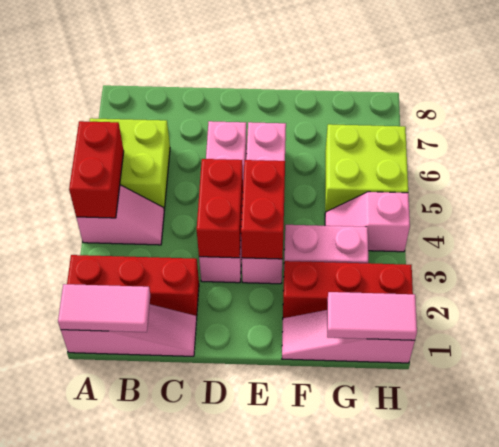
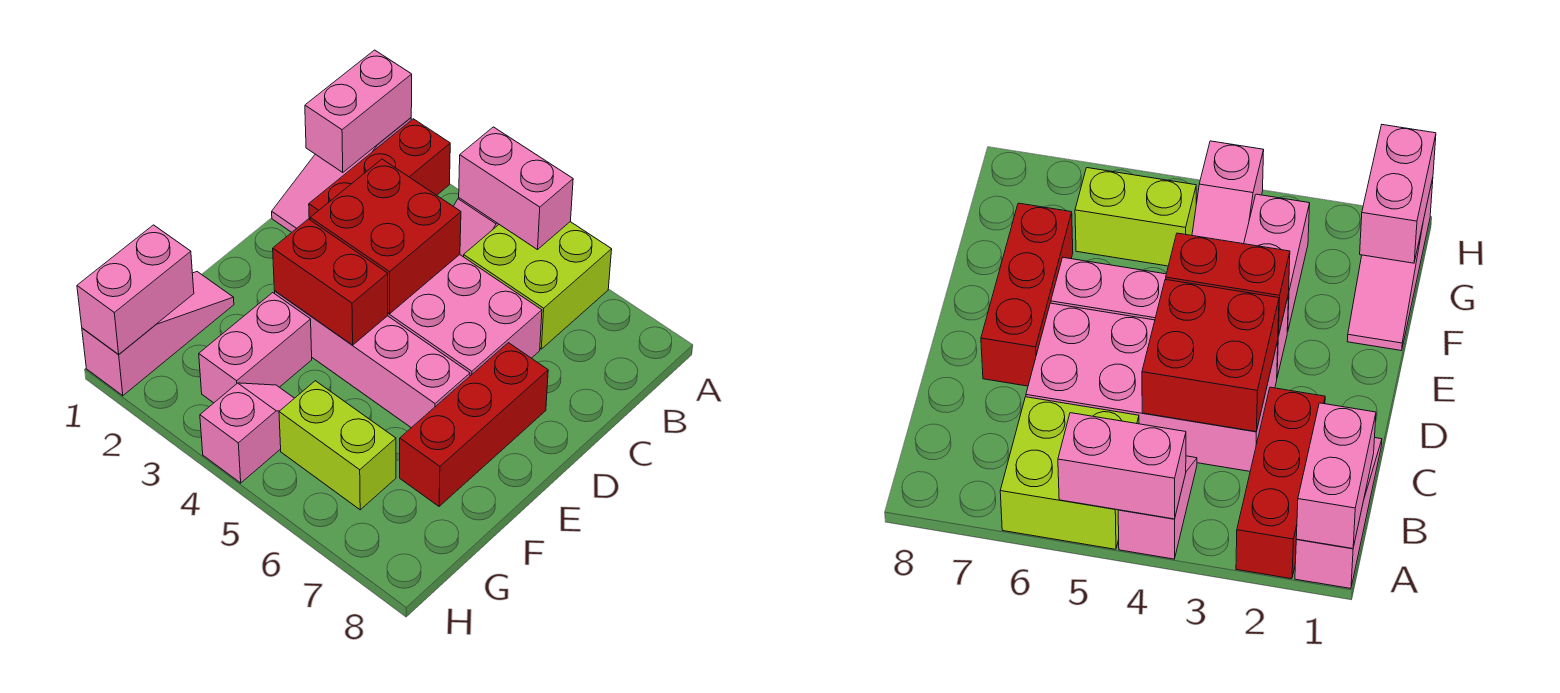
pink tile A1:B1 level 2 -> pink brick A1:B1 level 2
red brick A4:A5 level 2 -> pink brick A4:A5 level 2
pink brick D3:D6 level 1 -> pink brick C3:D6 level 1
red brick D3:D4 level 2 -> red brick C3:D4 level 2
red brick F2:H2 level 1 -> red brick D7:F7 level 1
pink tile G1:H1 level 2 -> pink brick G1:H1 level 2
lime brick G5:H6 level 1 -> lime brick G5:G6 level 1

